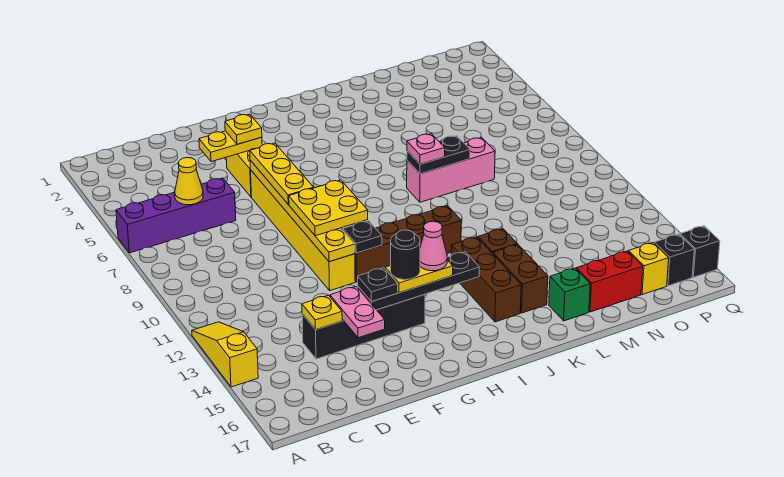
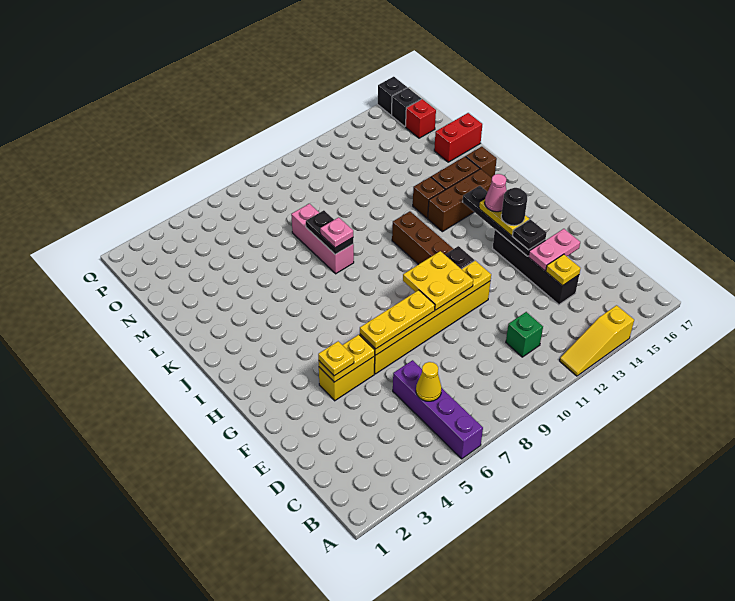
yellow plate E4:F4 level 2 -> yellow plate F4:F5 level 2
none -> brown brick K16 level 1
green brick L16 level 1 -> green brick C11 level 1
red brick M16:N16 level 1 -> red brick M16:M17 level 1
yellow brick O16 level 1 -> red brick O16 level 1

